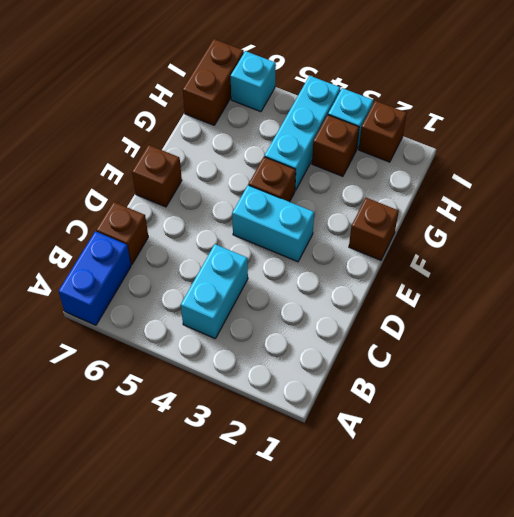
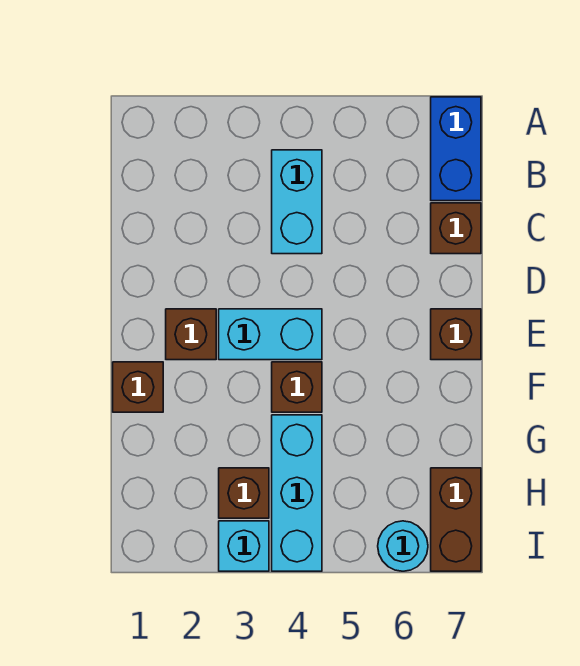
brown brick I2 level 1 -> brown brick E2 level 1
cyan brick I6 level 1 -> cyan round brick I6 level 1

